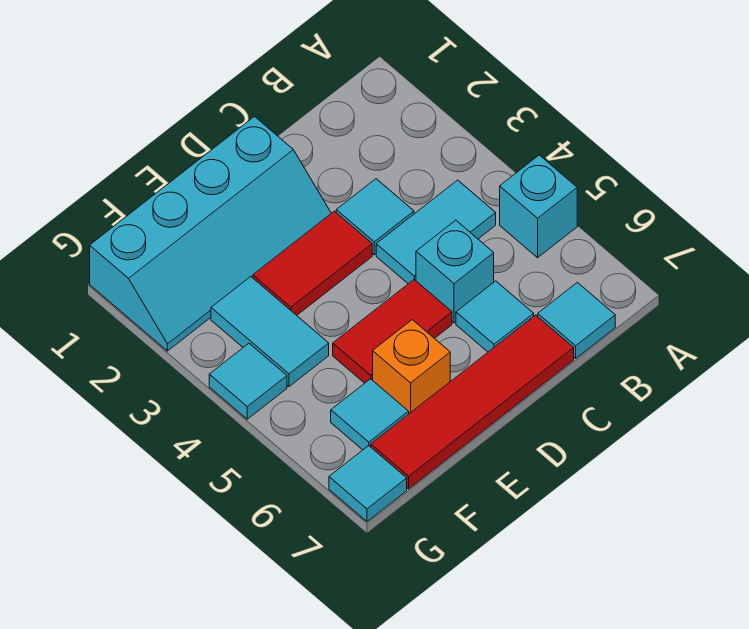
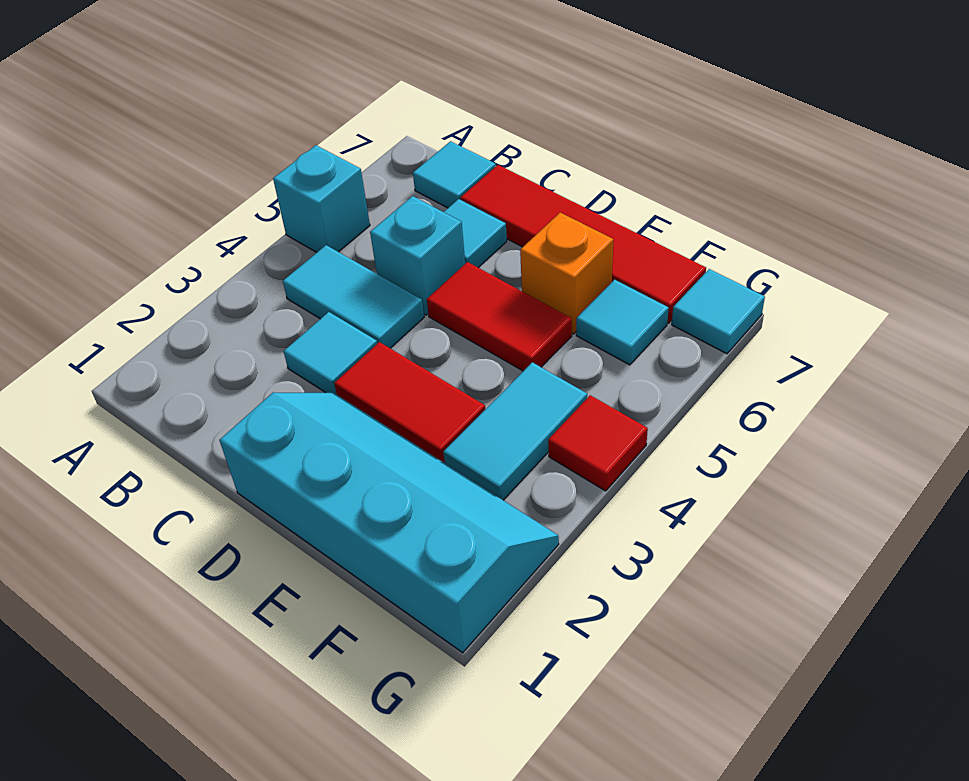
cyan tile G4 level 1 -> red tile G4 level 1

